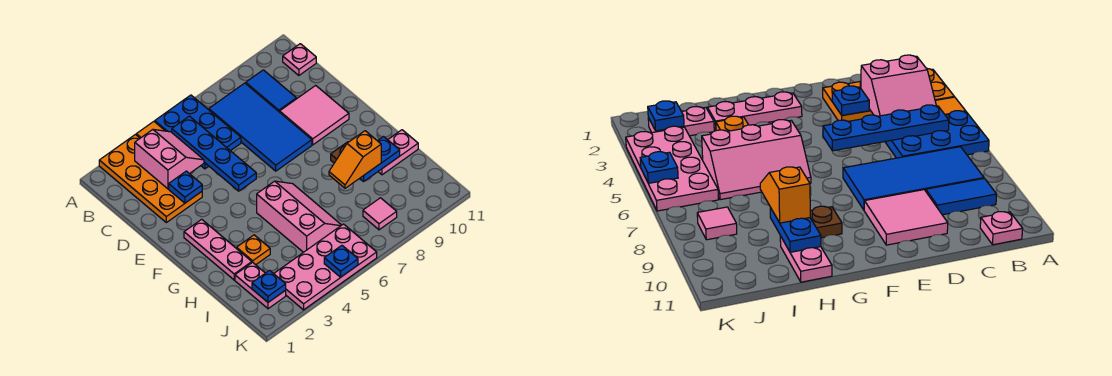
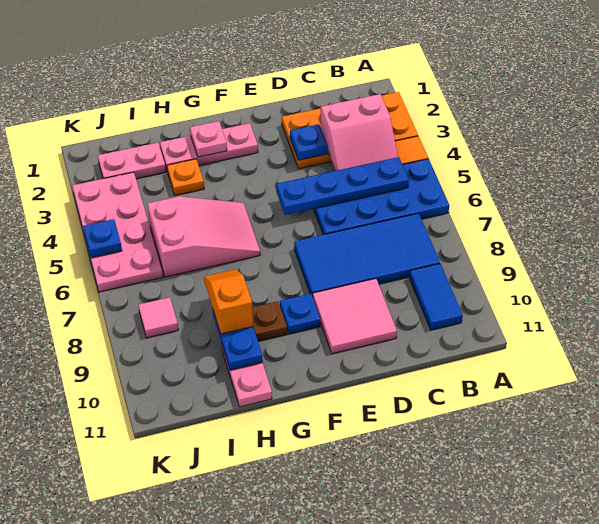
blue plate A5:C6 level 1 -> blue plate A5:D6 level 1
blue tile B9:C9 level 1 -> blue tile B9:B10 level 1
pink plate B11 level 1 -> pink plate G2 level 2
pink slope G5:I6 level 1 top 5 -> pink slope G5:I6 level 1 top I
blue plate J2 level 2 -> blue plate F9 level 1

